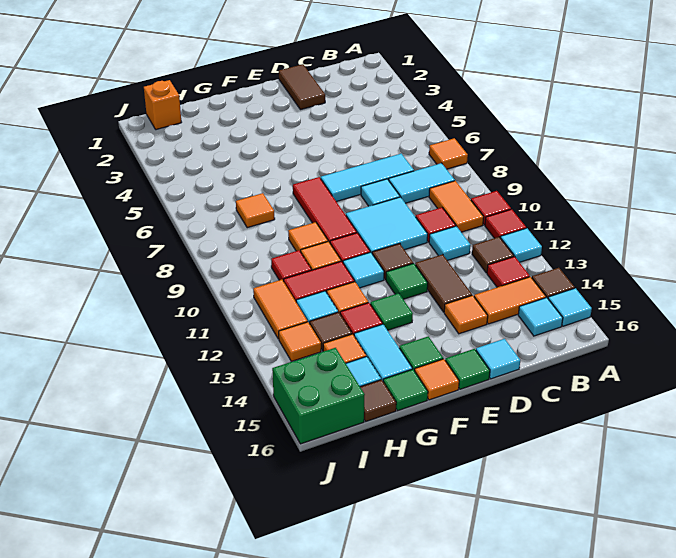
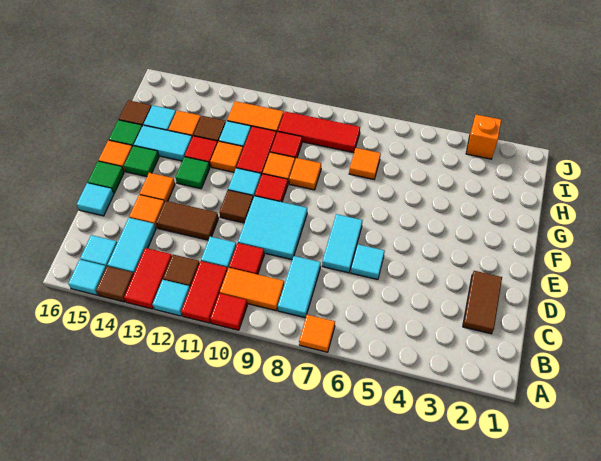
red tile A11 level 1 -> red tile A11:B11 level 1
red tile B13 level 1 -> red tile A13:B13 level 1
orange tile B14:C14 level 1 -> cyan tile B14:C14 level 1
cyan tile C7:E7 level 1 -> cyan tile D7:E7 level 1
brown tile D1:D2 level 1 -> brown tile C2:D2 level 1
cyan tile D8 level 1 -> cyan tile D6 level 1
green tile E12 level 1 -> none
red tile F7:F9 level 1 -> red tile I8:I10 level 1
orange brick I1 level 1 -> orange brick J3 level 1
orange tile I13 level 1 -> orange tile E14 level 1
green brick I15:J16 level 1 -> none

